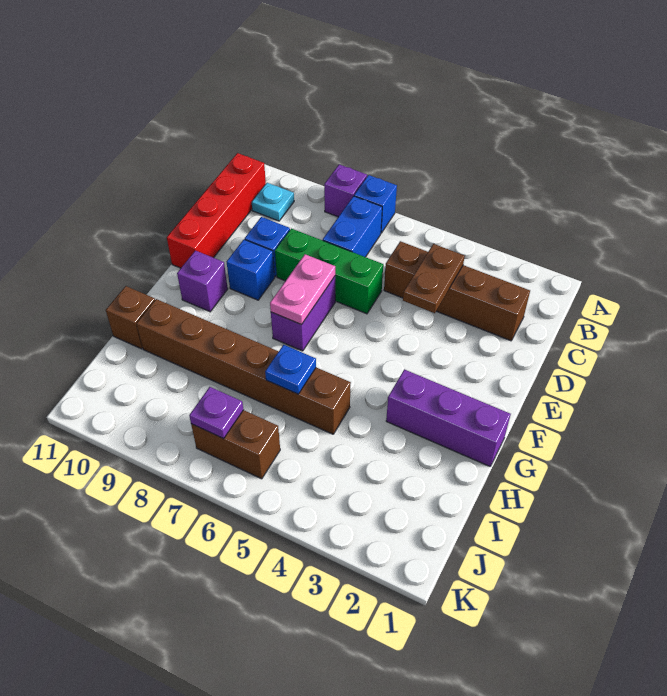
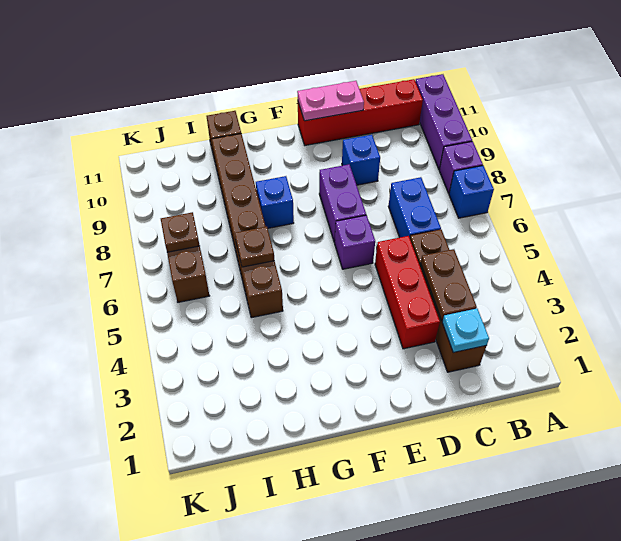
blue brick B7:C7 level 1 -> blue brick C6:C7 level 1
cyan plate B10 level 1 -> cyan plate C2 level 2
brown plate C4:D4 level 2 -> brown plate C3:C4 level 2
none -> red brick D3:D5 level 1
green brick D6:D8 level 1 -> none
purple brick E7:F7 level 1 -> purple brick E7:E8 level 1
pink plate E7:F7 level 2 -> pink plate D11:E11 level 2
blue brick E9 level 1 -> blue brick G8 level 1
purple brick F10 level 1 -> purple brick E6 level 1
purple brick G1:G3 level 1 -> purple brick A9:A11 level 1
blue plate H6 level 2 -> brown plate H6 level 2
purple plate J7 level 2 -> brown plate J7 level 2

